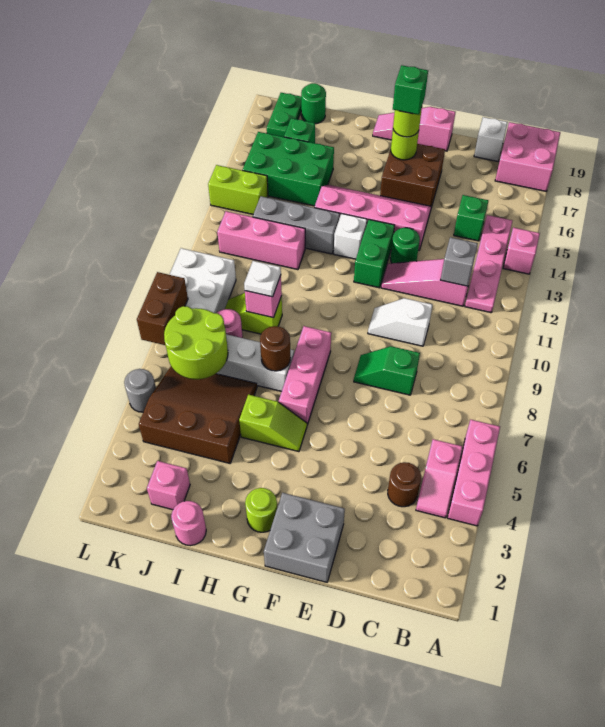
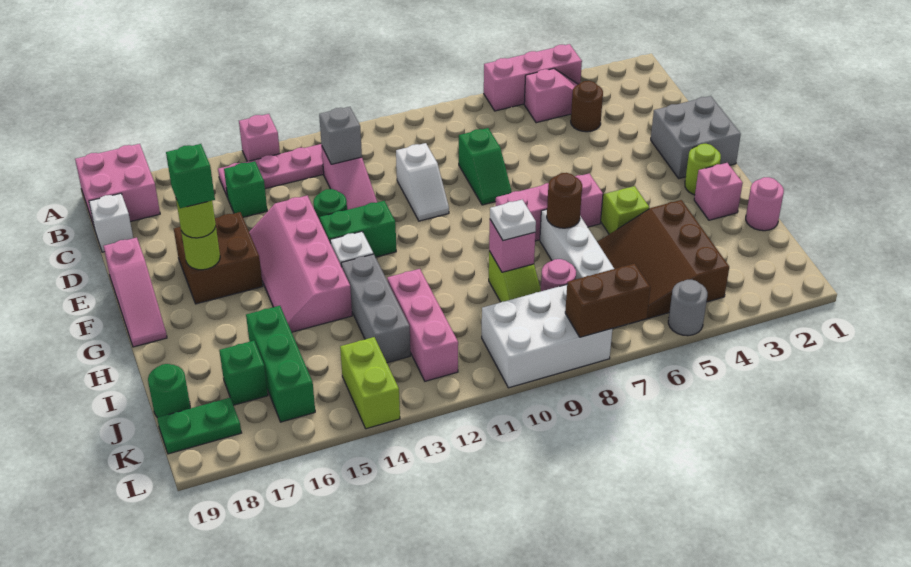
green brick I15:K16 level 1 -> green brick I16:K16 level 1
pink brick J2 level 1 -> pink brick H2 level 1
lime round brick J6:K7 level 2 -> none

